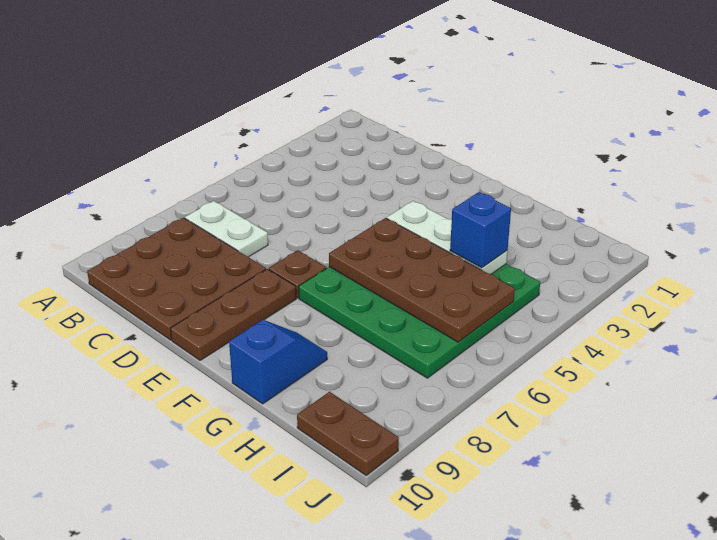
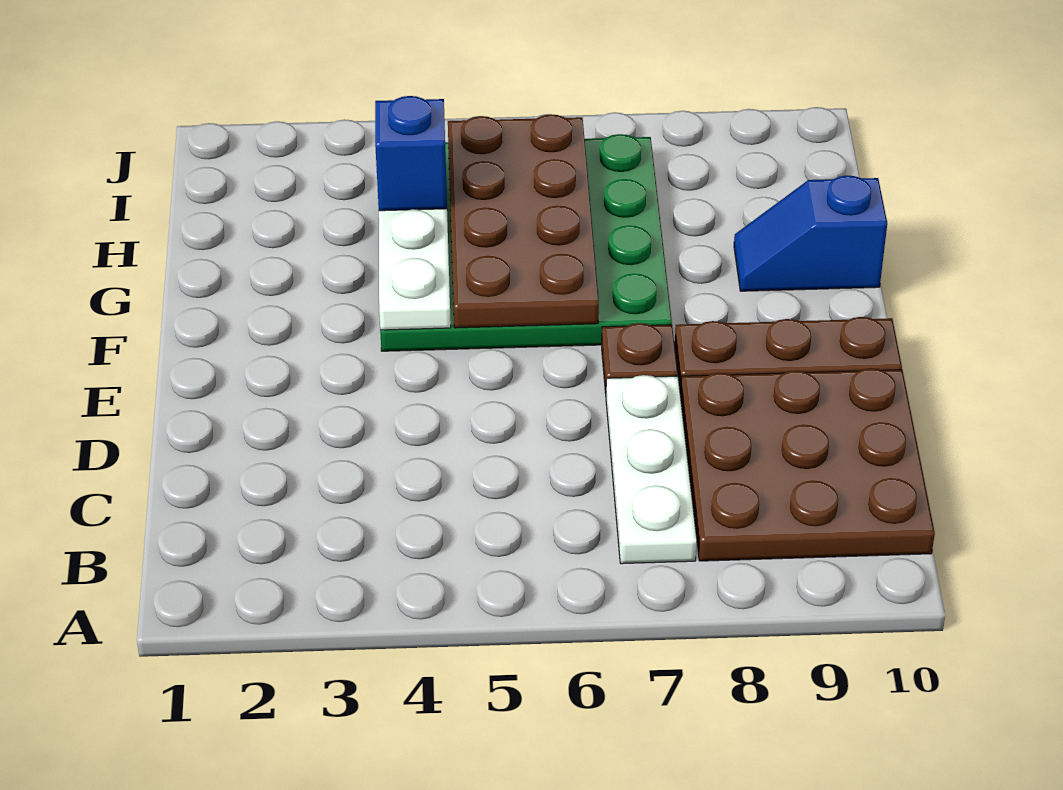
white plate B7:C7 level 1 -> white plate B7:D7 level 1
brown plate I10:J10 level 1 -> none

